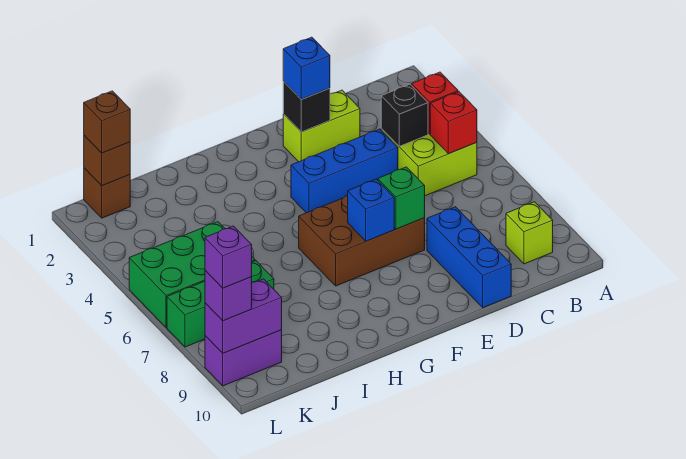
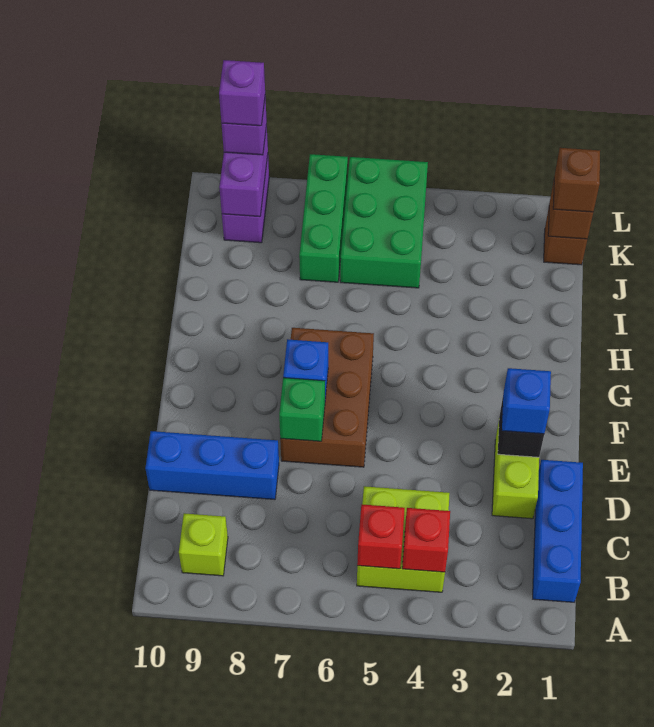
black brick C4 level 2 -> none
blue brick D4:F4 level 1 -> blue brick B1:D1 level 1

